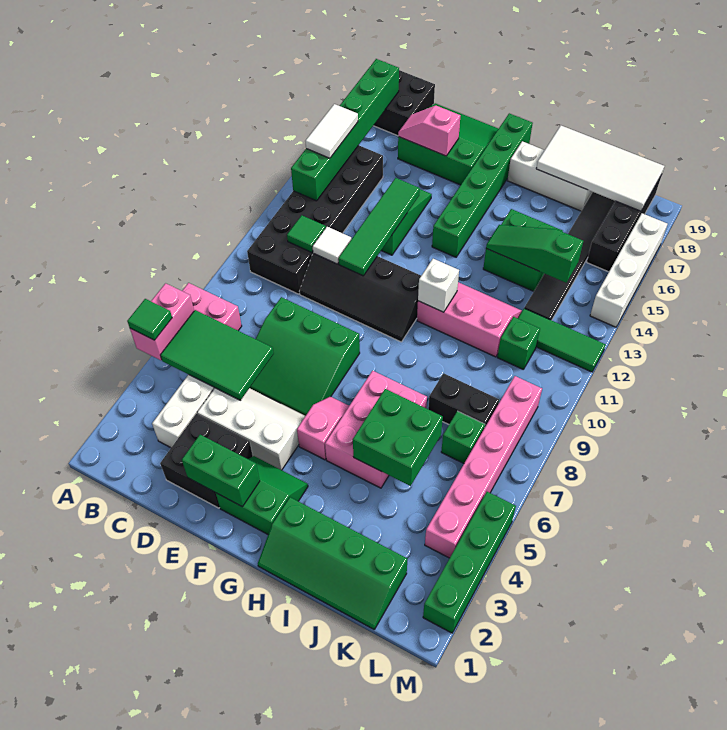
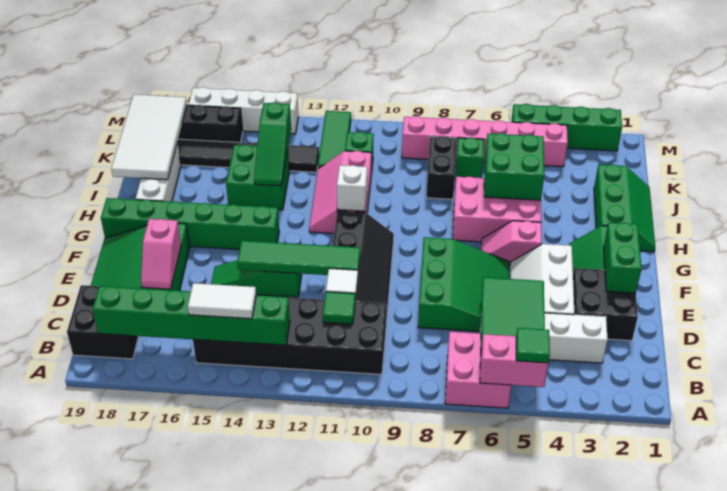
green slope H1:K2 level 1 top 2 -> green slope H1:J2 level 1 top 2

